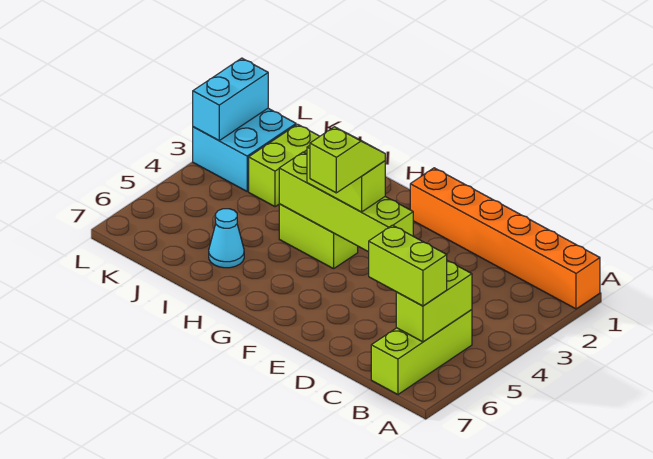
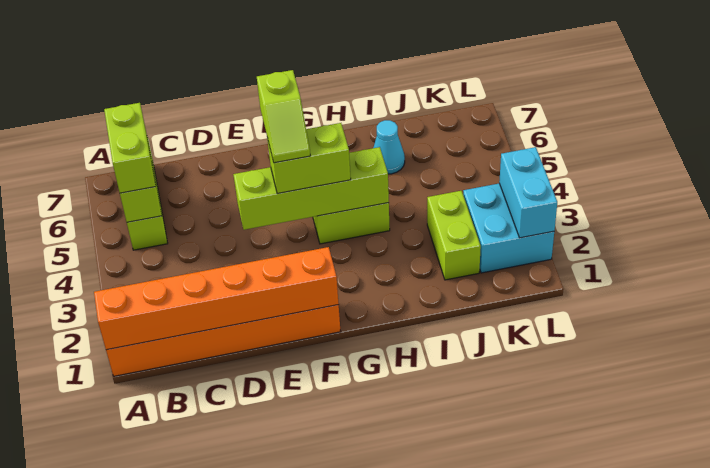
none -> orange brick A1:F1 level 2
lime brick B6:C6 level 3 -> lime brick B5:B6 level 3

